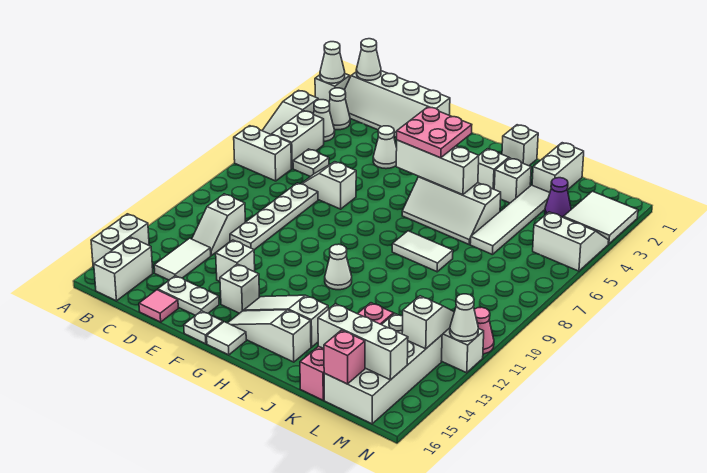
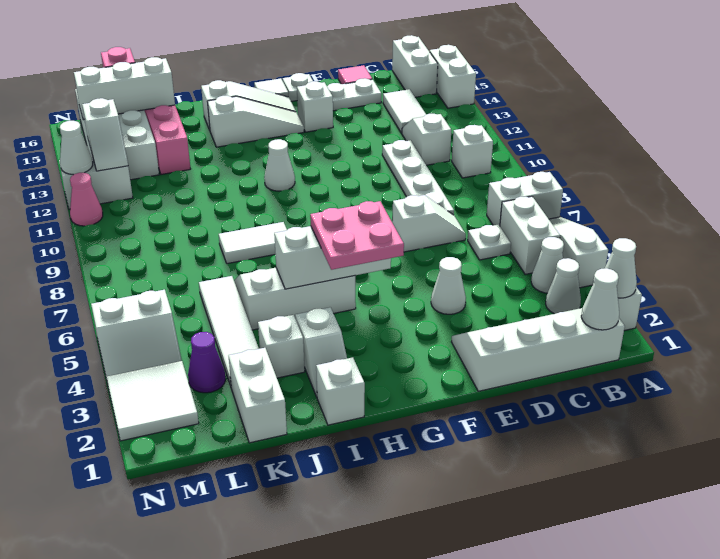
white brick E13 level 1 -> white brick B10 level 1

